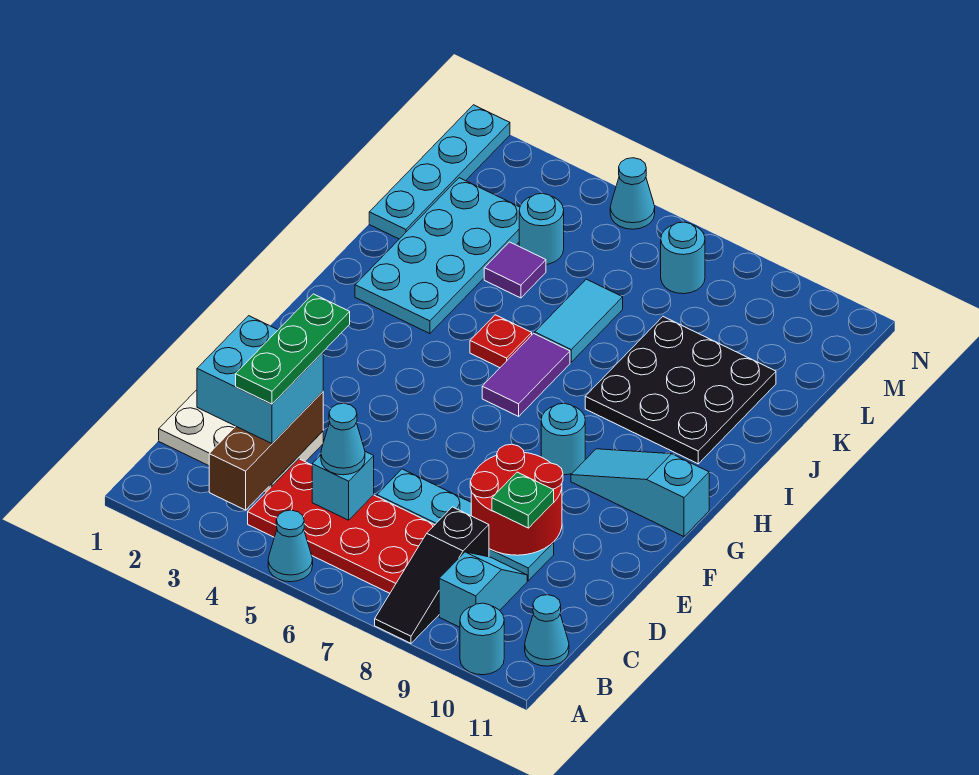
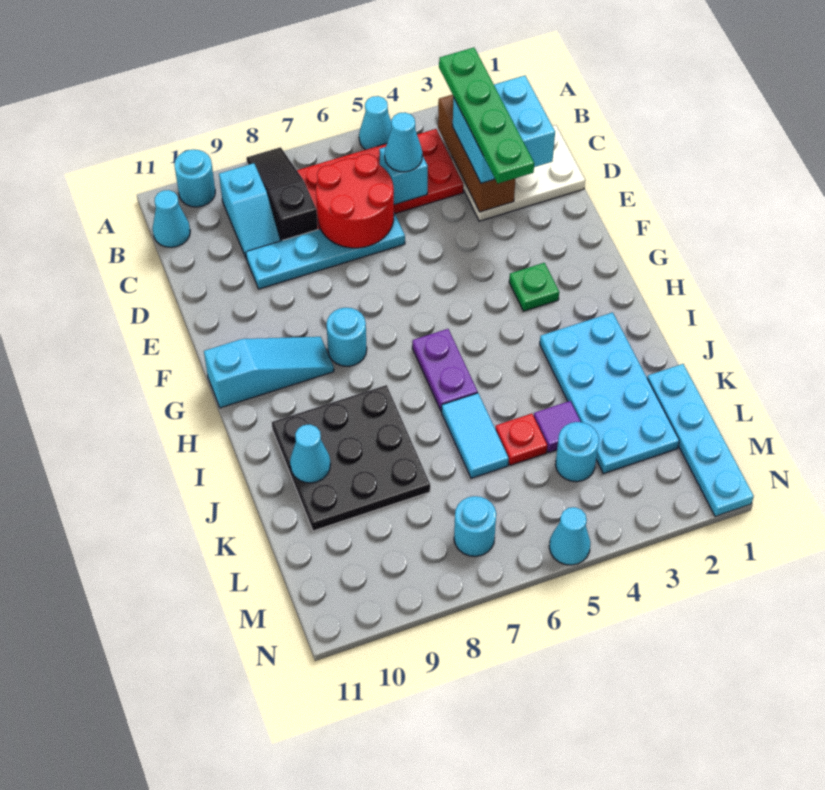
green plate C3:E3 level 4 -> green plate B3:E3 level 4
red round brick D8:E9 level 2 -> red round brick C6:D7 level 2
green plate D9 level 3 -> green plate G3 level 1
purple tile H6:I6 level 1 -> purple plate H6:I6 level 1
red plate I5 level 1 -> red plate K5 level 1
none -> cyan cone J10 level 2

